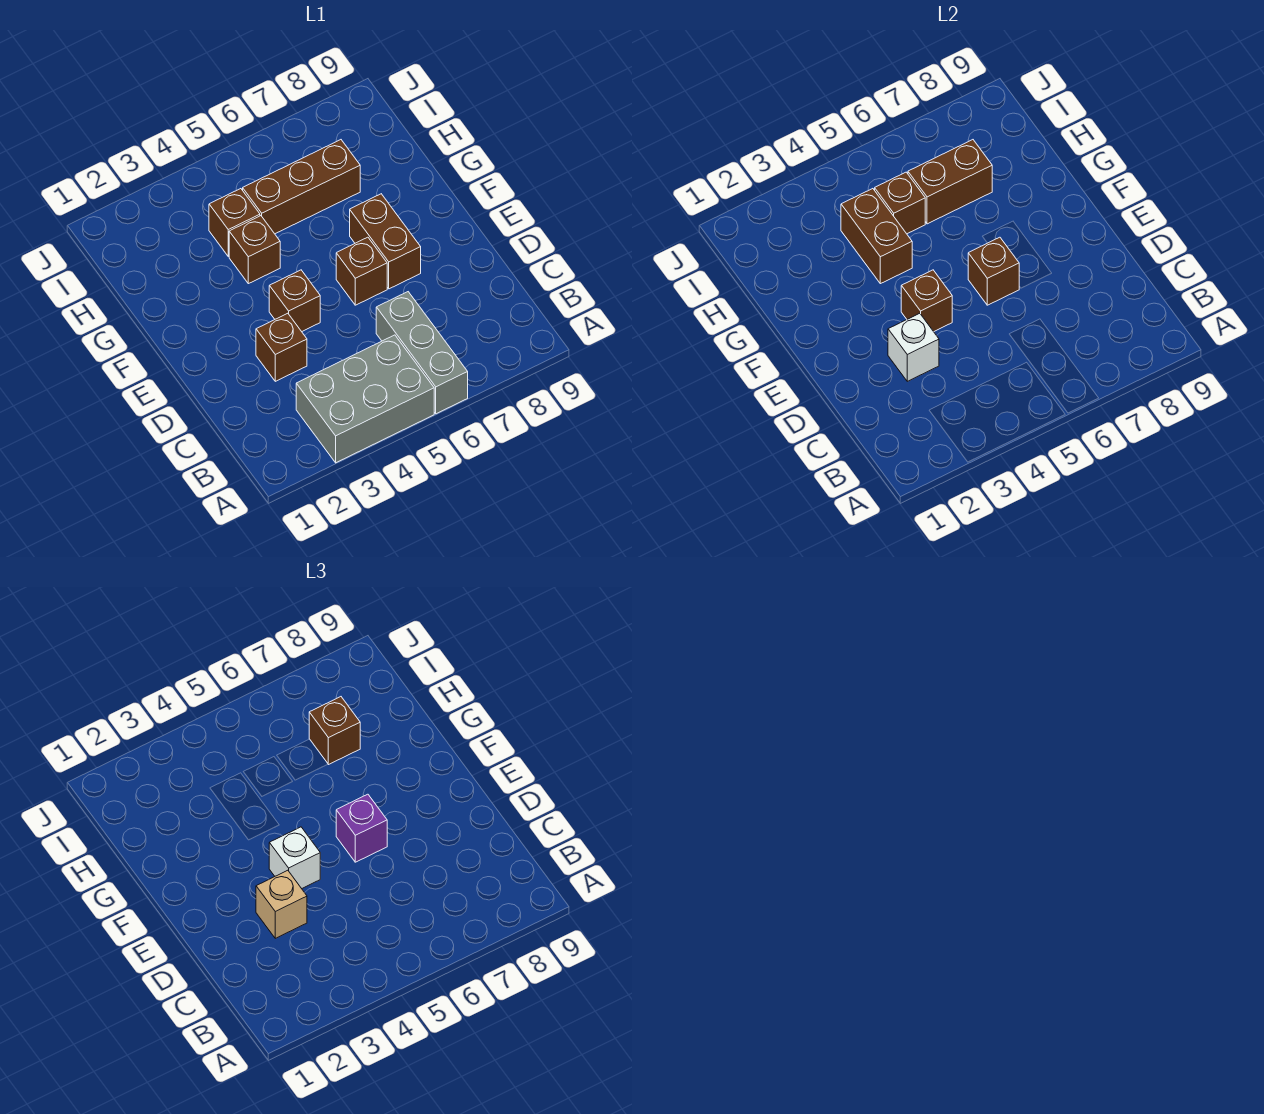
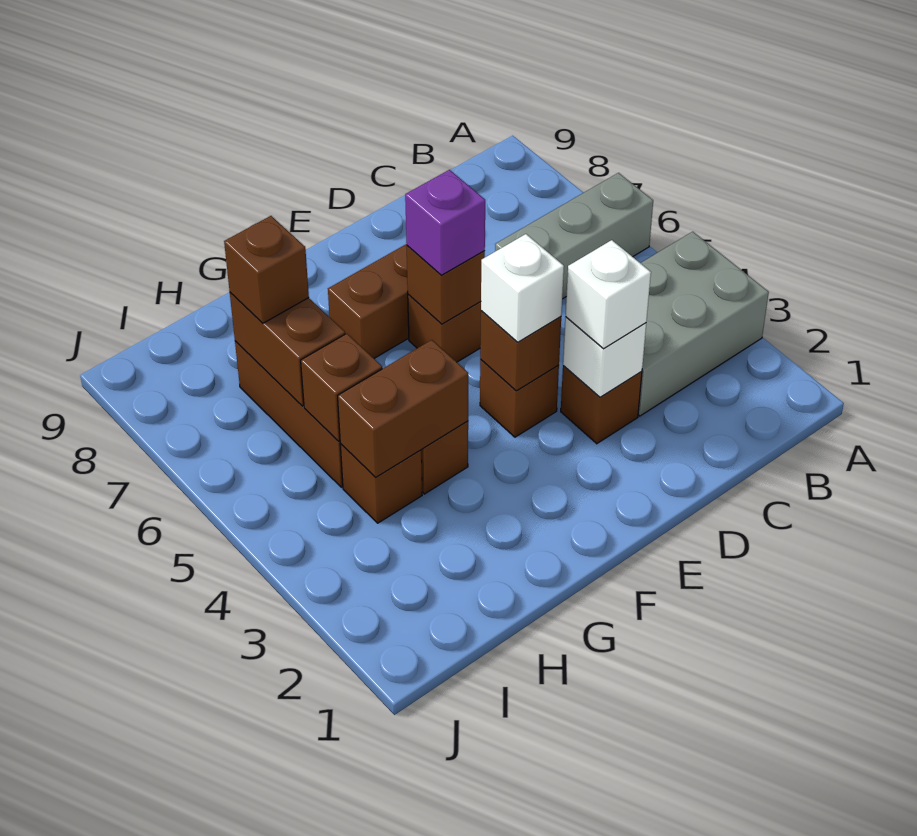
grey brick A3:B5 level 1 -> grey brick A3:C4 level 1
tan brick D3 level 3 -> white brick D3 level 3

